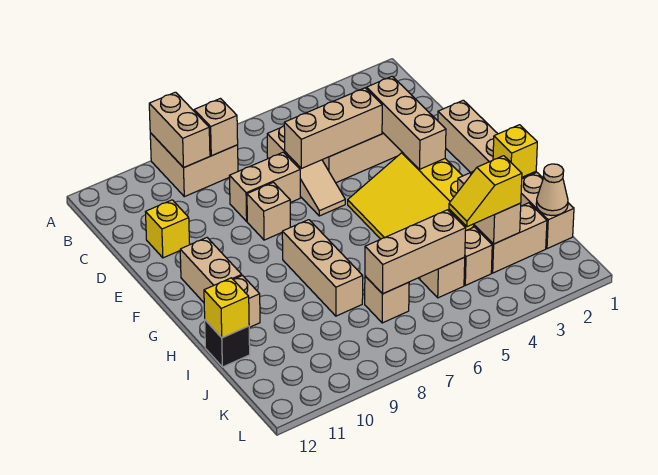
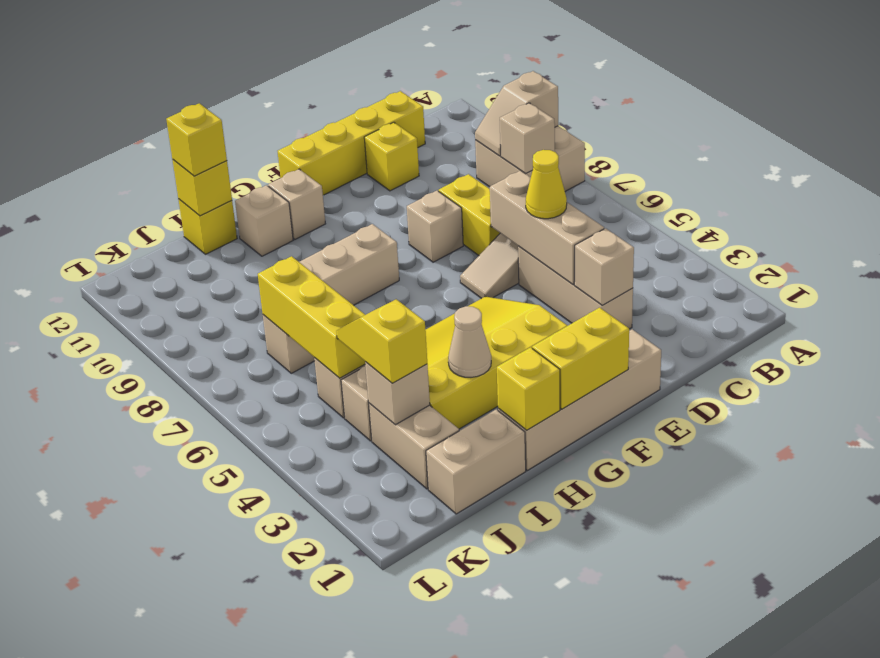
tan brick A9:B9 level 2 -> tan slope A9:B9 level 2 top A
none -> yellow brick C12:F12 level 1
tan brick D3:F3 level 2 -> tan brick D3 level 2
none -> yellow cone D5 level 3
tan brick D7:D8 level 1 -> yellow brick D7:D8 level 1
none -> yellow brick F1:G1 level 2
tan brick F11:G11 level 1 -> tan brick G11 level 1
tan brick I3:J3 level 2 -> tan brick J3 level 2
black brick I12 level 1 -> yellow brick I12 level 1
none -> yellow brick I12 level 3
tan cone J1 level 2 -> tan cone H3 level 2
tan brick J5:J7 level 2 -> yellow brick J5:J7 level 2

